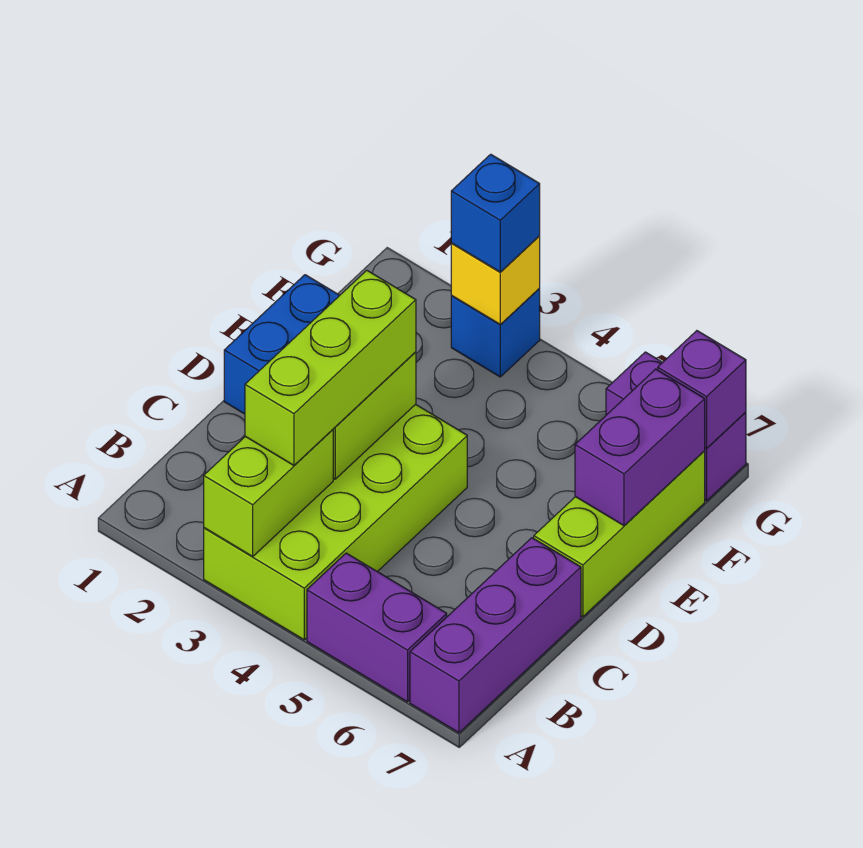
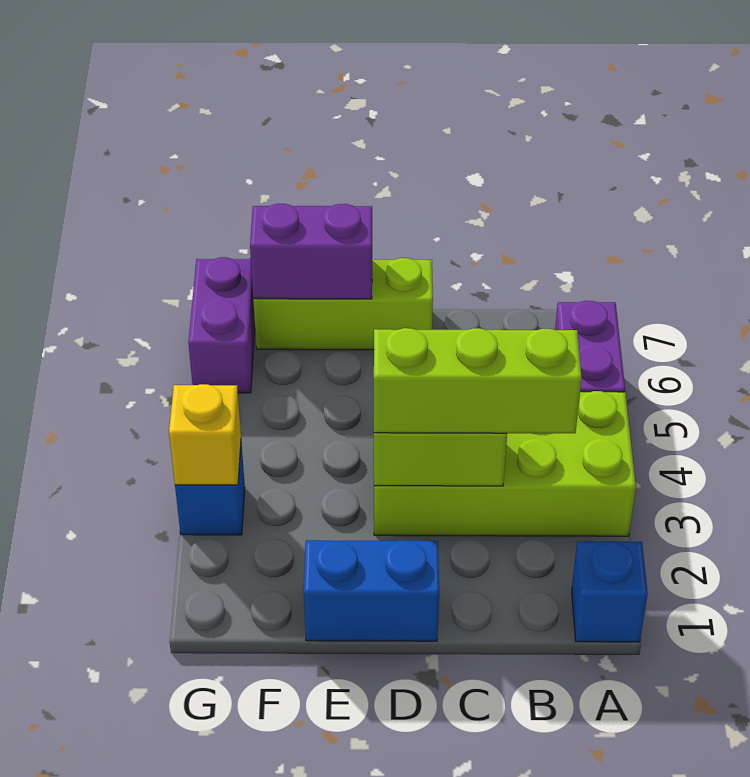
lime brick A3:B3 level 2 -> none
purple brick A7:C7 level 1 -> none
blue brick G3 level 3 -> blue brick A1 level 1
purple brick G7 level 2 -> none

